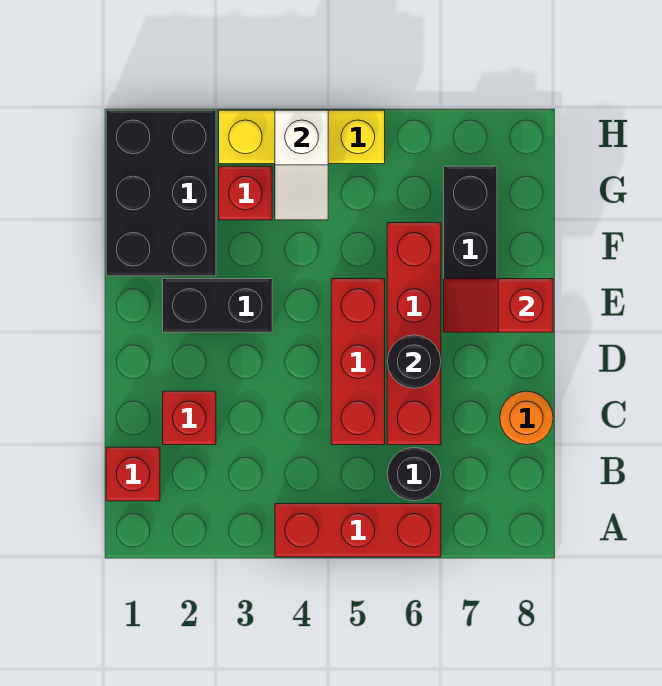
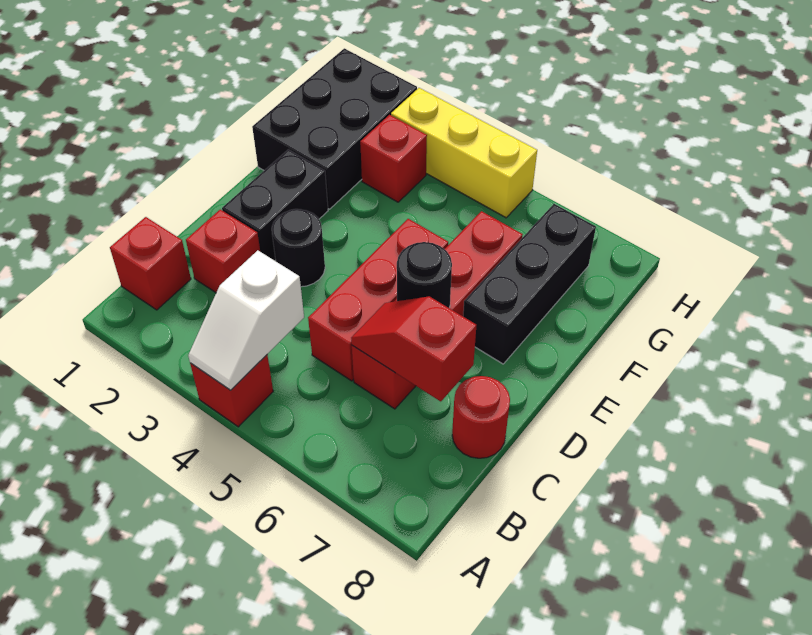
red brick A4:A6 level 1 -> red brick A4 level 1
black round brick B6 level 1 -> black round brick D3 level 1
orange round brick C8 level 1 -> red round brick C8 level 1
black brick E2:E3 level 1 -> black brick D2:E2 level 1
red slope E7:E8 level 2 top 8 -> red slope C6:C7 level 2 top 7
white slope G4:H4 level 2 top H -> white slope A4:B4 level 2 top B

